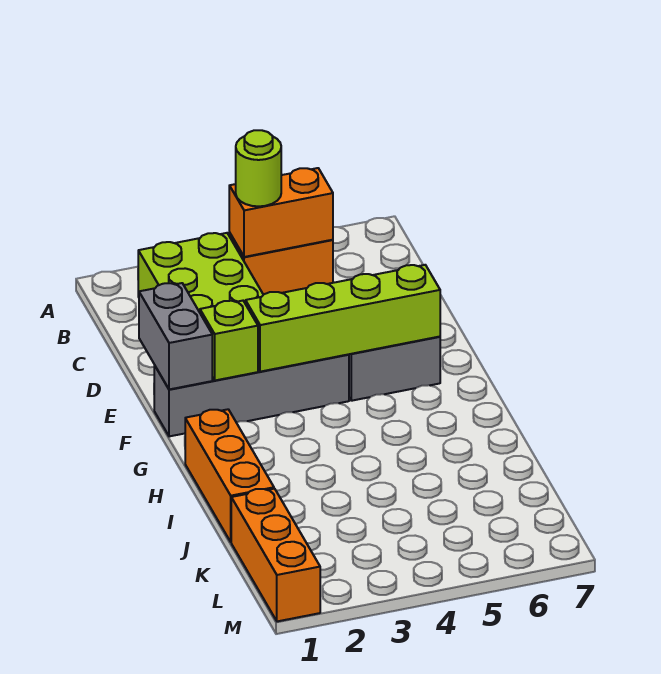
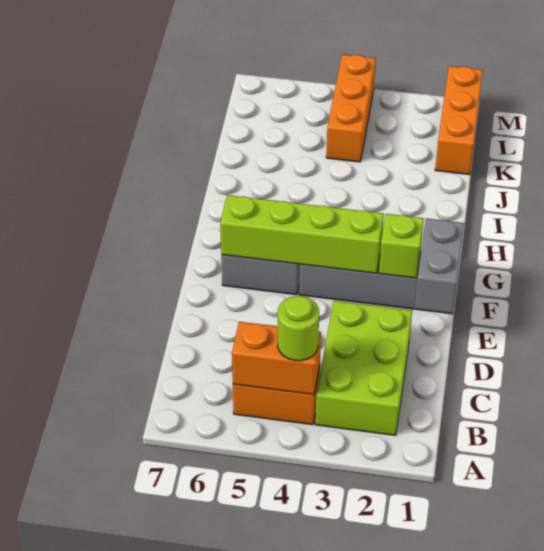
orange brick H1:J1 level 1 -> orange brick K4:M4 level 1

